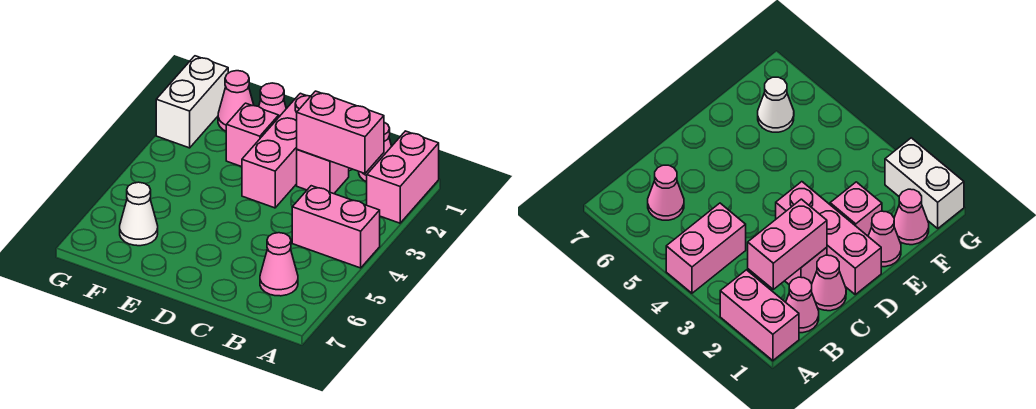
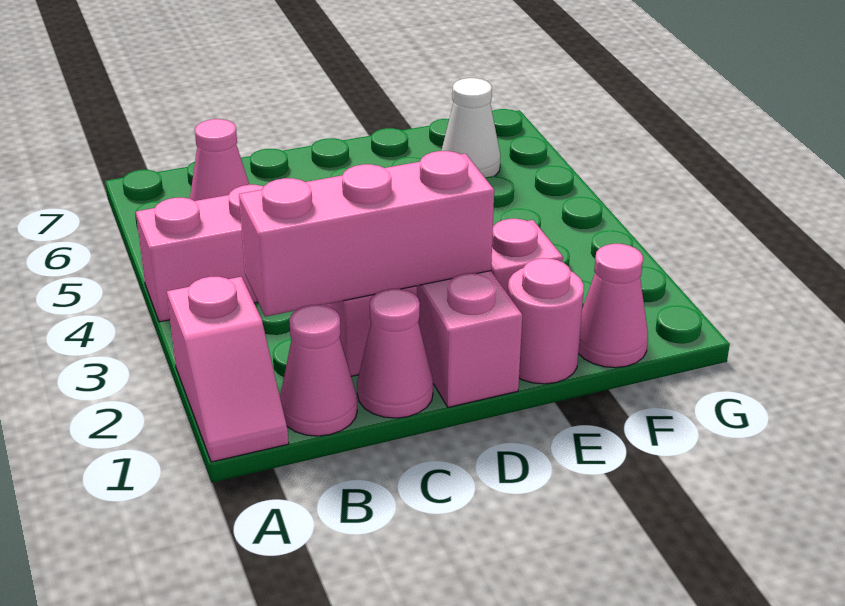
pink brick A1:A2 level 1 -> pink slope A1:A2 level 1 top 2
pink brick B2:C2 level 2 -> pink brick B2:D2 level 2
pink cone E1 level 1 -> pink round brick E1 level 1
white brick G1:G2 level 1 -> none

